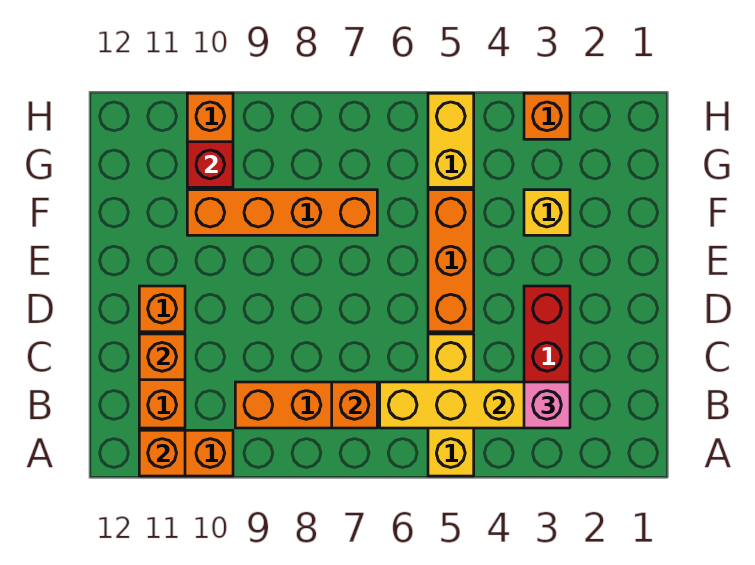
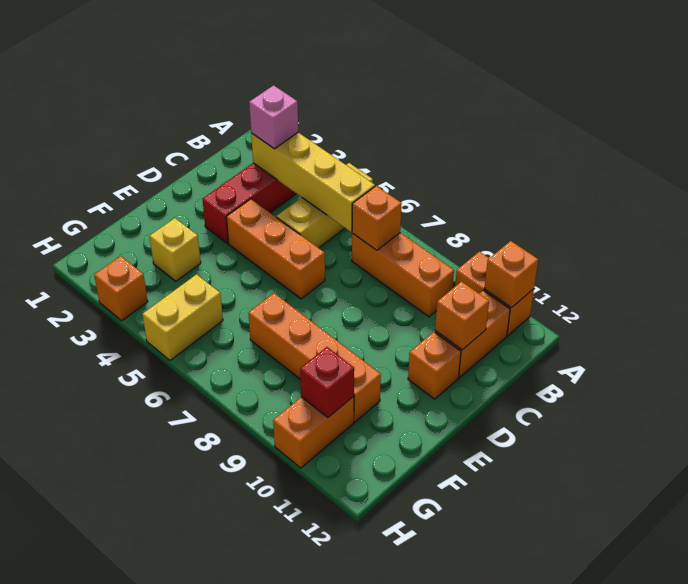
orange brick D5:F5 level 1 -> orange brick D4:D6 level 1

